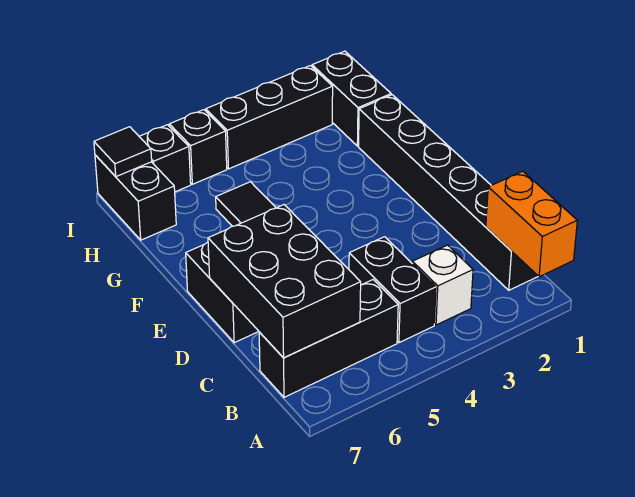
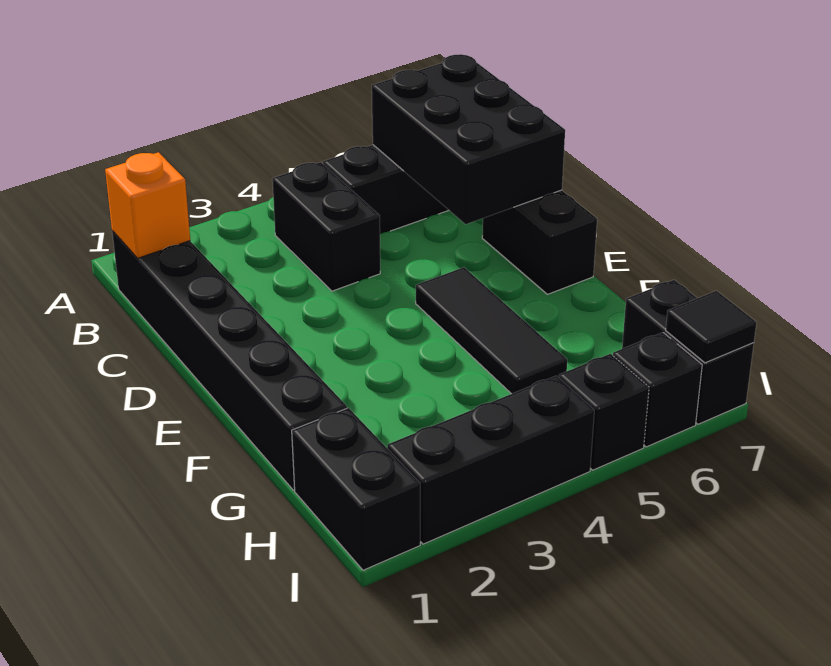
orange brick A1:B1 level 2 -> orange brick B1 level 2
white brick B3 level 1 -> none

